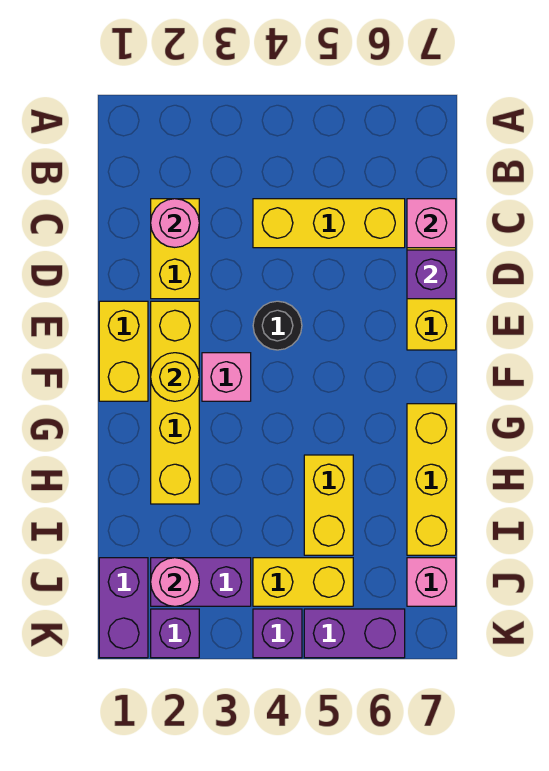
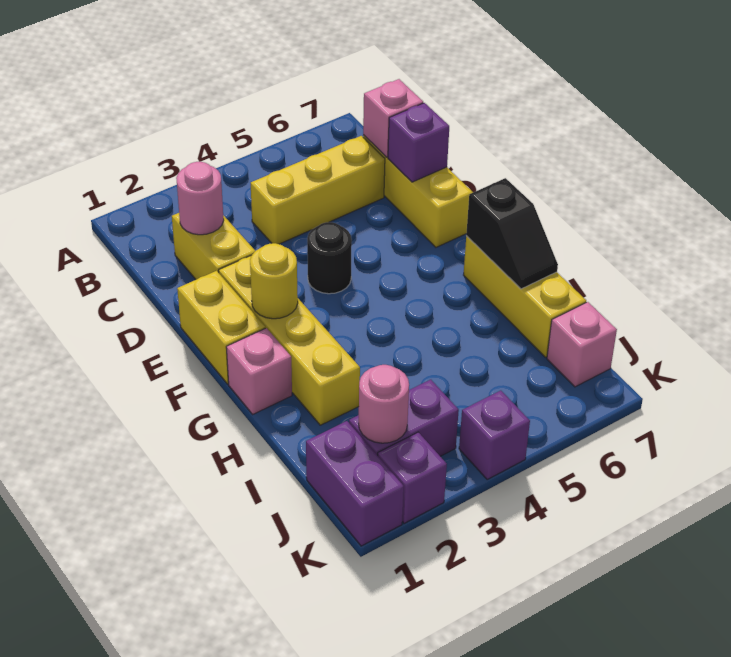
pink brick F3 level 1 -> pink brick G1 level 1
none -> black slope G7:H7 level 2 top G
yellow brick H5:I5 level 1 -> none
yellow brick J4:J5 level 1 -> none
purple brick K5:K6 level 1 -> none

